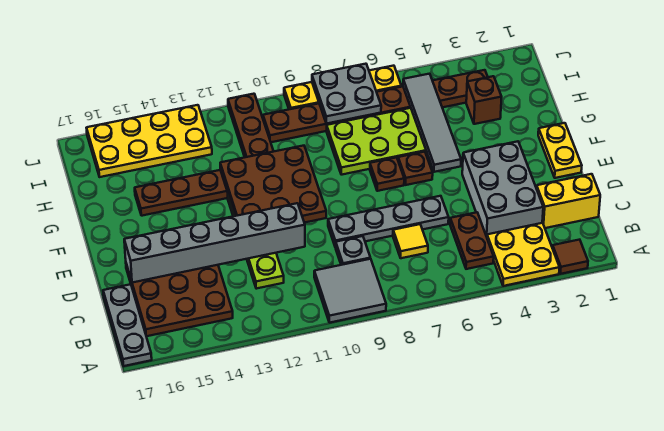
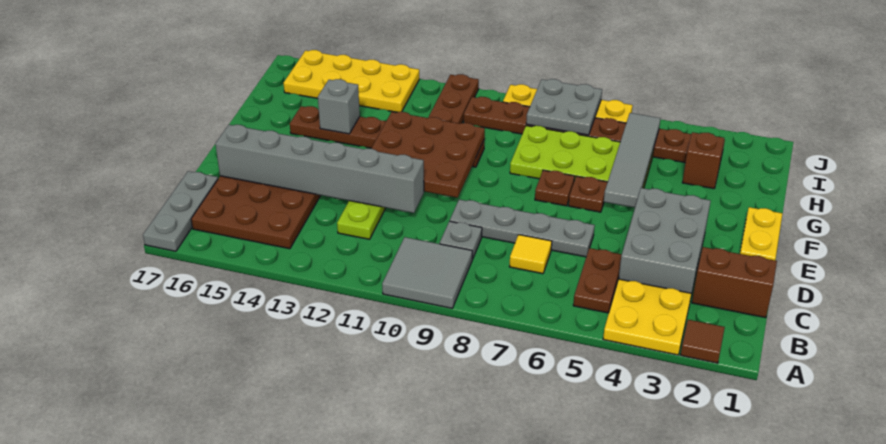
yellow brick C1:C2 level 1 -> brown brick C1:C2 level 1
none -> grey brick G14 level 2

